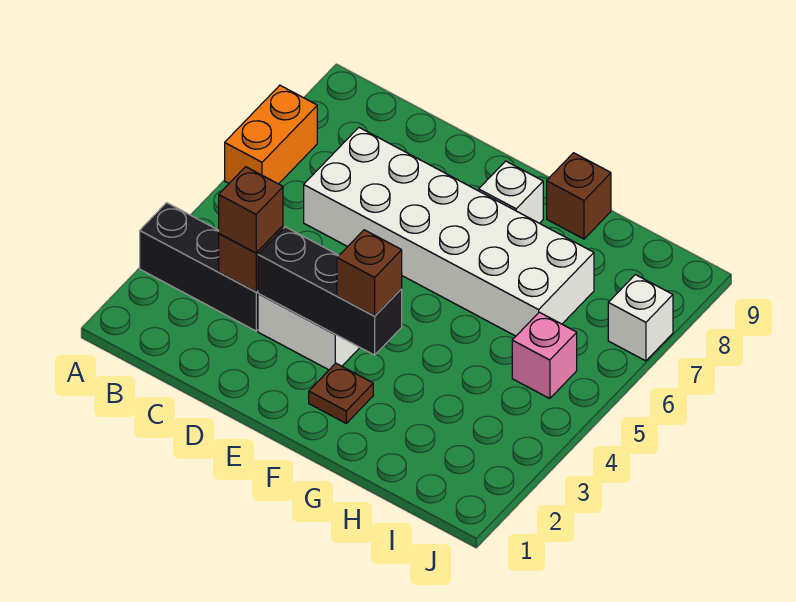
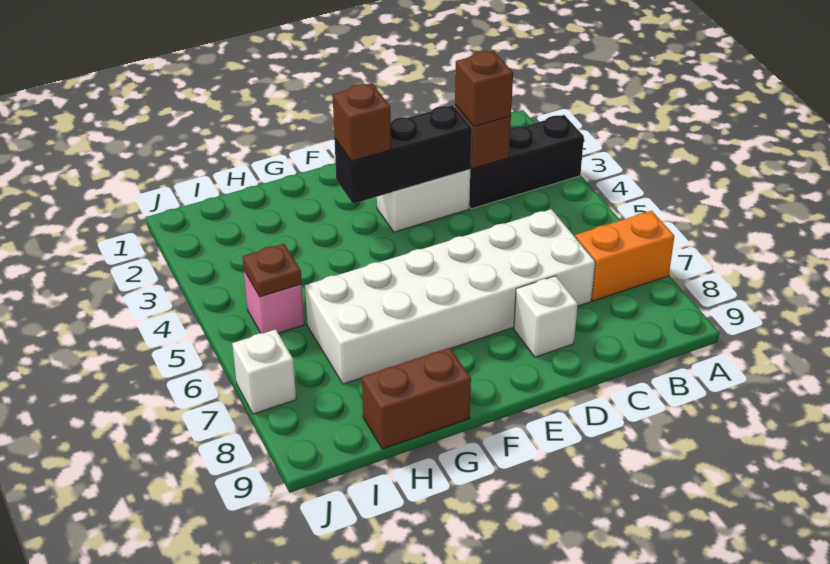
orange brick A6:A7 level 1 -> orange brick A7:B7 level 1
brown plate F2 level 1 -> brown plate I5 level 2
white brick F8 level 1 -> white brick D8 level 1
brown brick G9 level 1 -> brown brick G9:H9 level 1

